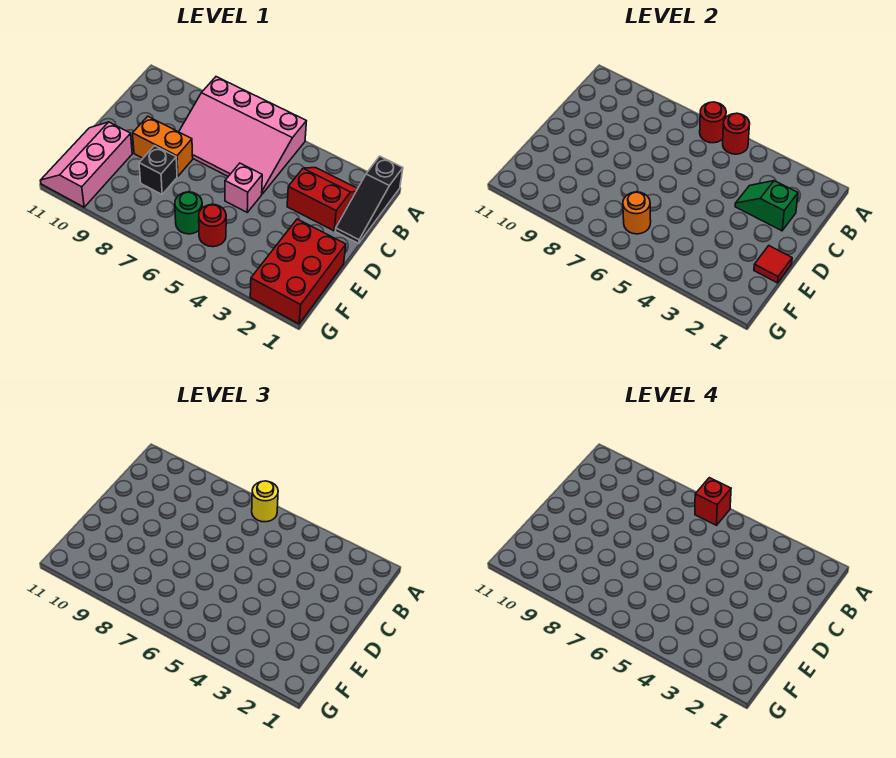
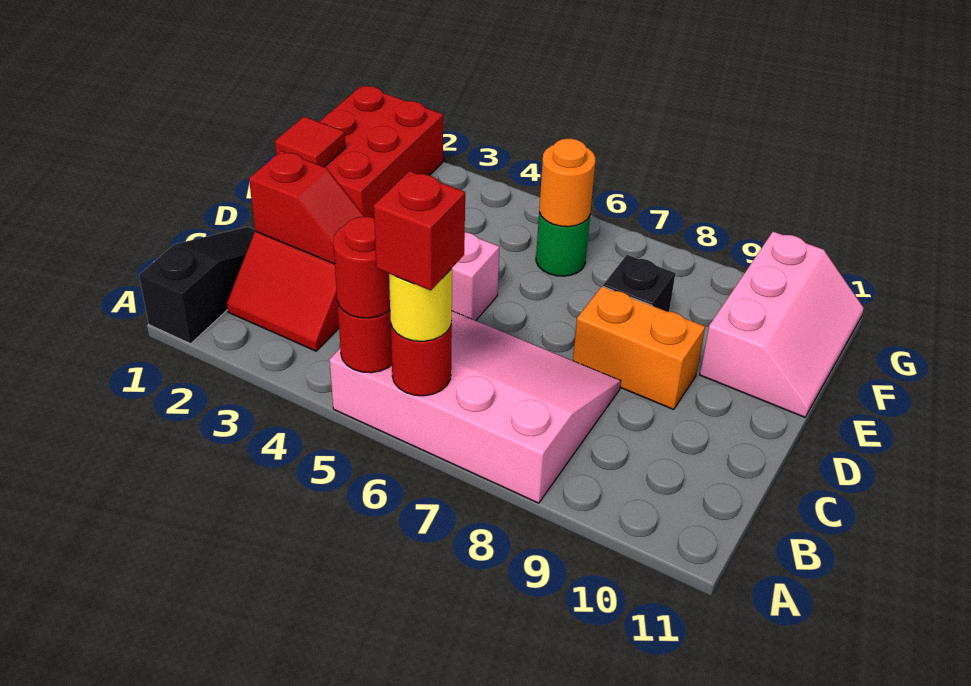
green slope C2:C3 level 2 top 2 -> red slope C2:C3 level 2 top 2
red round brick F5 level 1 -> red round brick A5 level 3

